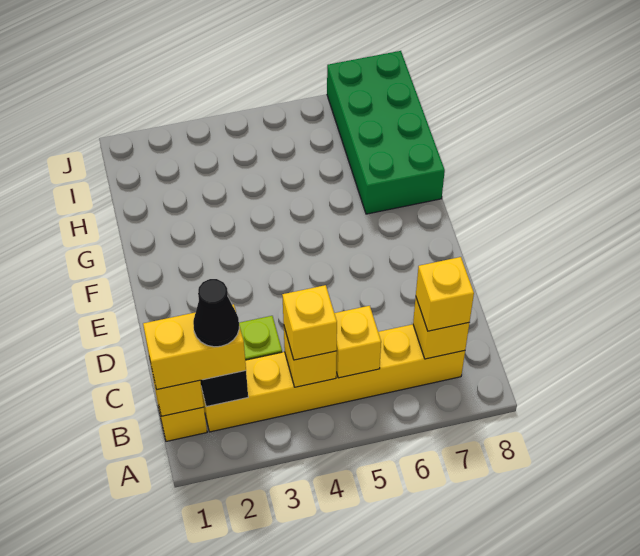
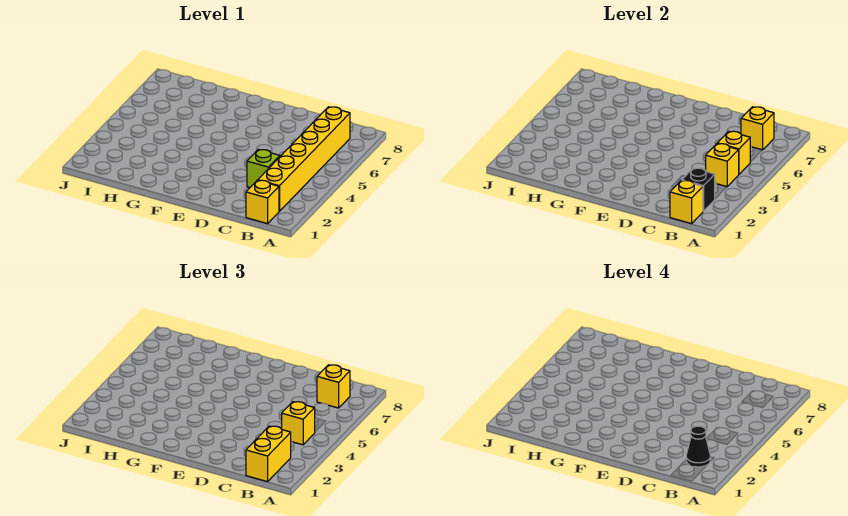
green brick G7:J8 level 1 -> none

